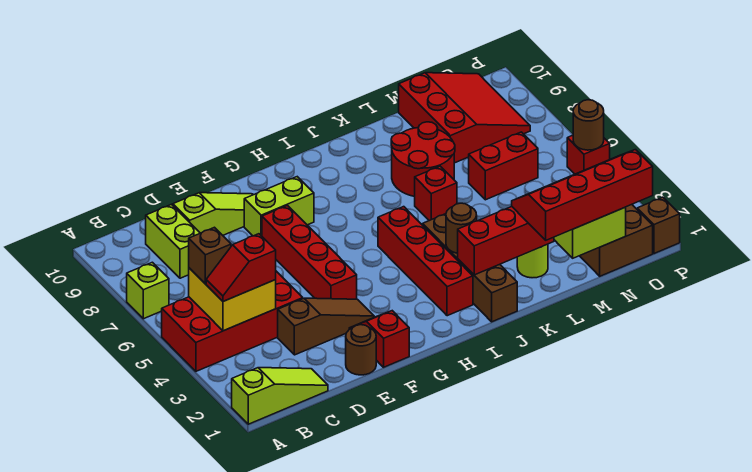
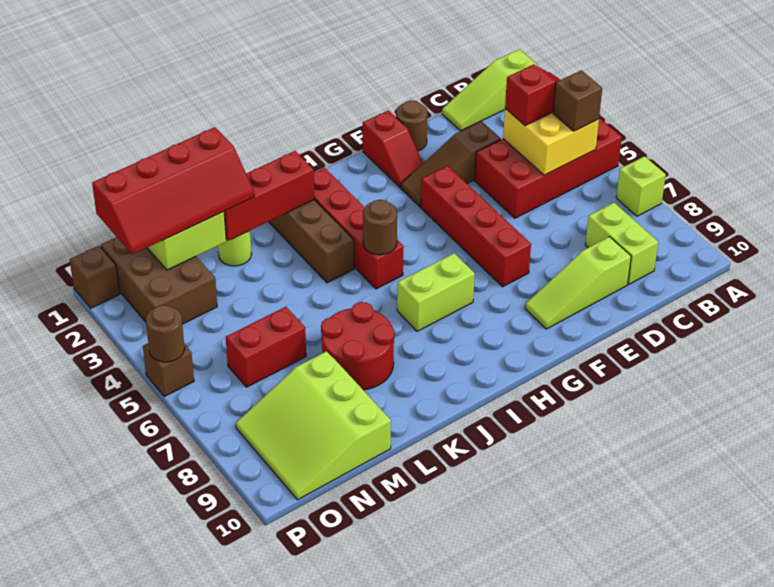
lime brick F8:G8 level 1 -> lime brick H7:I7 level 1
brown round brick J3 level 2 -> brown round brick I5 level 2
red brick K6 level 1 -> none
red slope M8:O10 level 1 top M -> lime slope M8:O10 level 1 top M
red brick P5 level 1 -> brown brick P5 level 1

